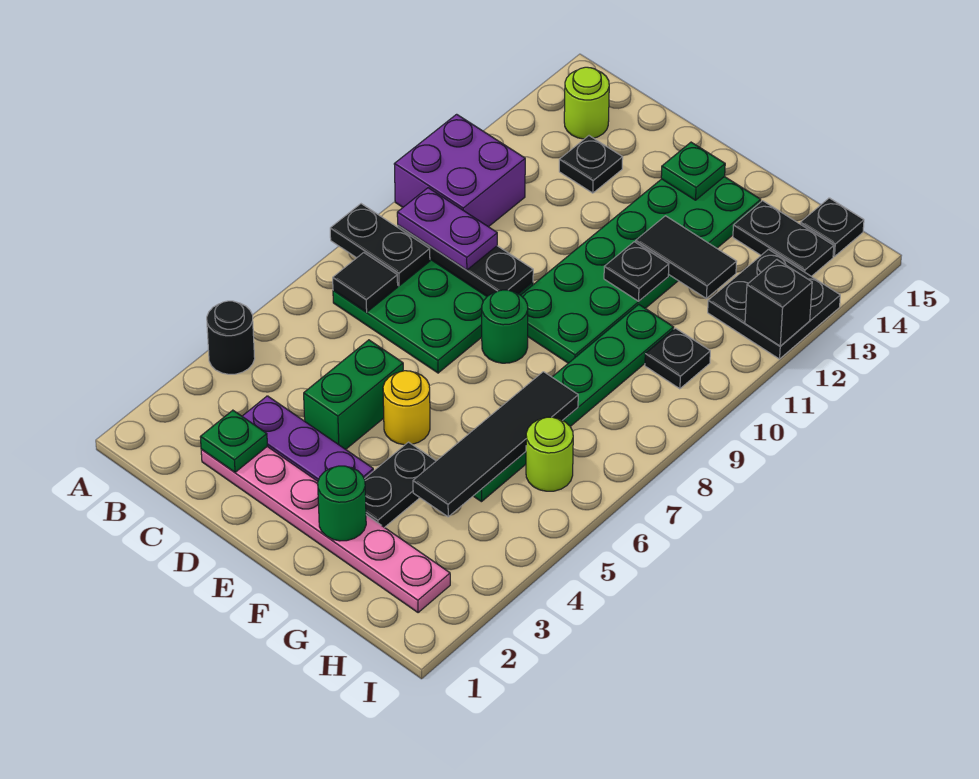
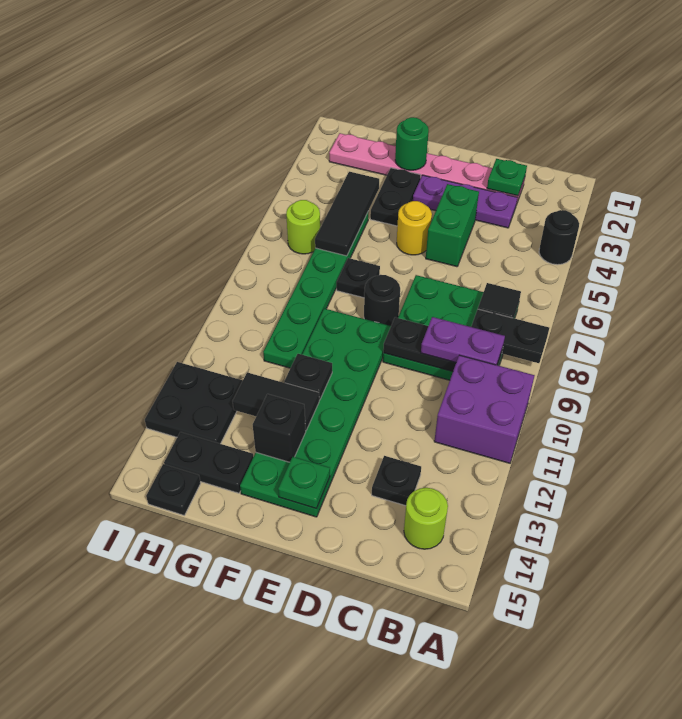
green round brick E8 level 1 -> black round brick E8 level 1
black tile G4:G7 level 2 -> black tile G4:G6 level 2
black plate H10 level 1 -> black plate F7 level 1
black brick I12 level 2 -> black brick F13 level 2

